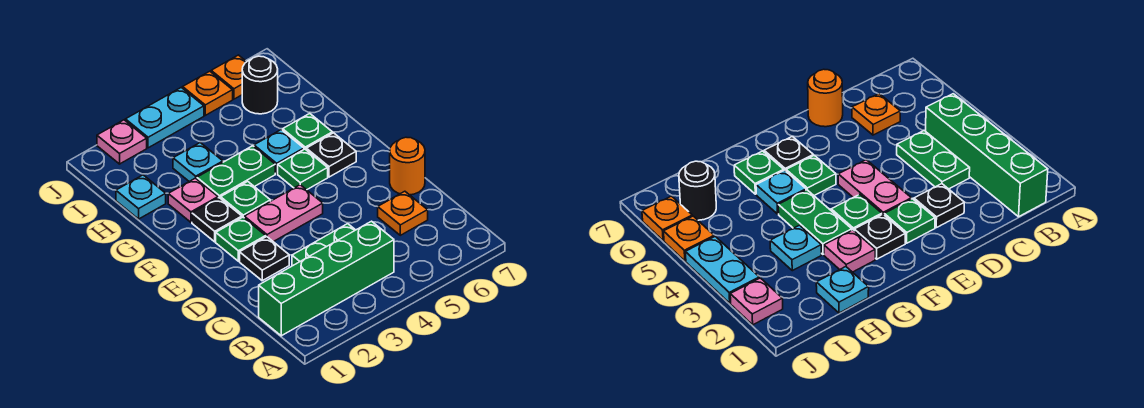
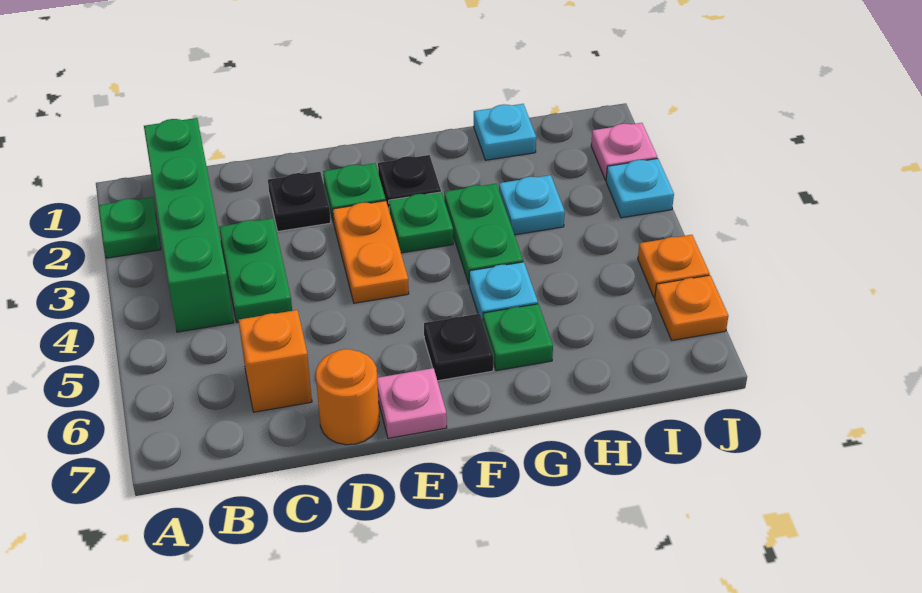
orange plate C6 level 1 -> orange brick C6 level 1
pink plate E3:E4 level 1 -> orange plate E3:E4 level 1
green plate F5 level 1 -> green plate A2 level 1
pink plate G2 level 1 -> pink plate E7 level 1
black round brick I6 level 1 -> none
cyan plate J3:J4 level 1 -> cyan plate J3 level 1

